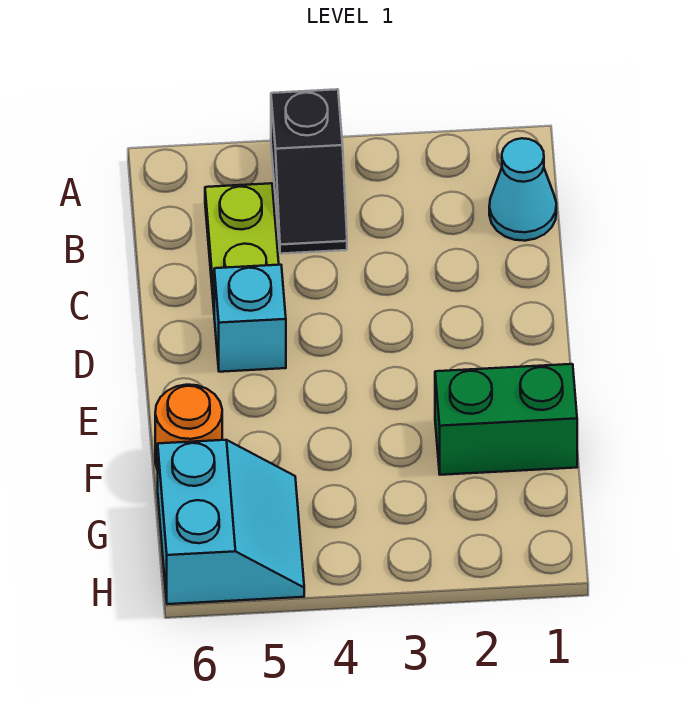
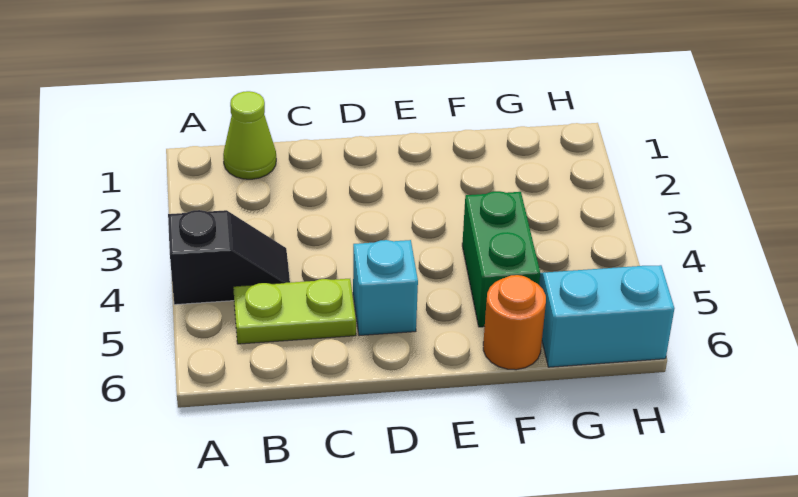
cyan cone B1 level 1 -> lime cone B1 level 1
green brick F1:F2 level 1 -> green brick F4:F5 level 1

